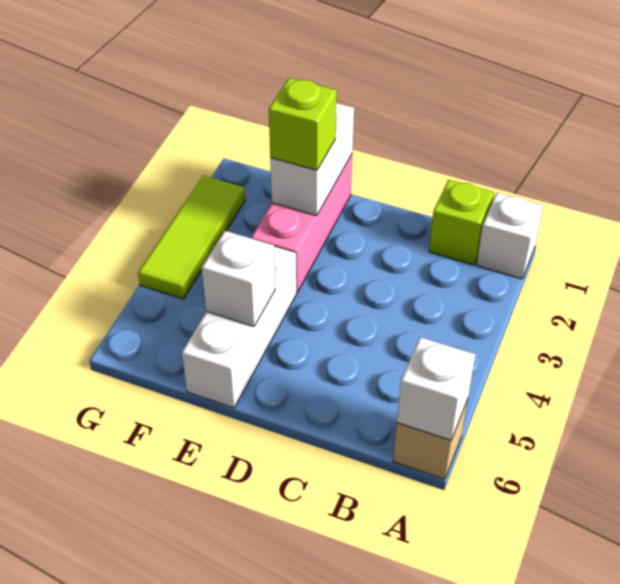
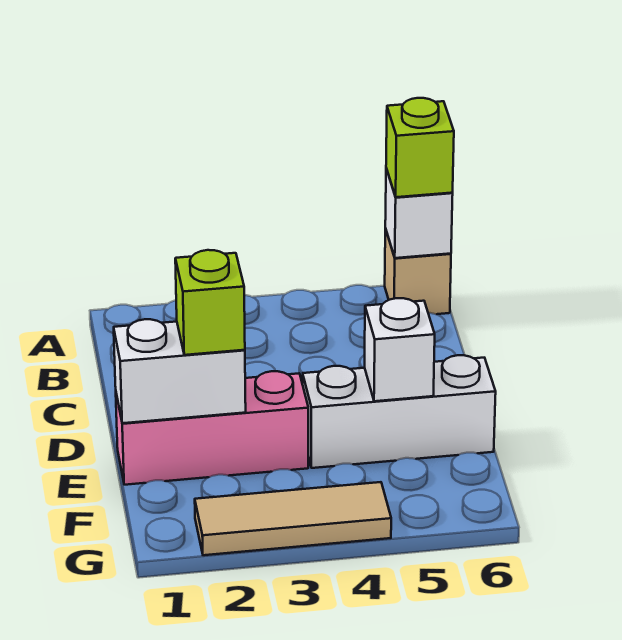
white brick A1 level 1 -> none
lime brick B1 level 1 -> lime brick A6 level 3
lime tile G2:G4 level 1 -> tan tile G2:G4 level 1

